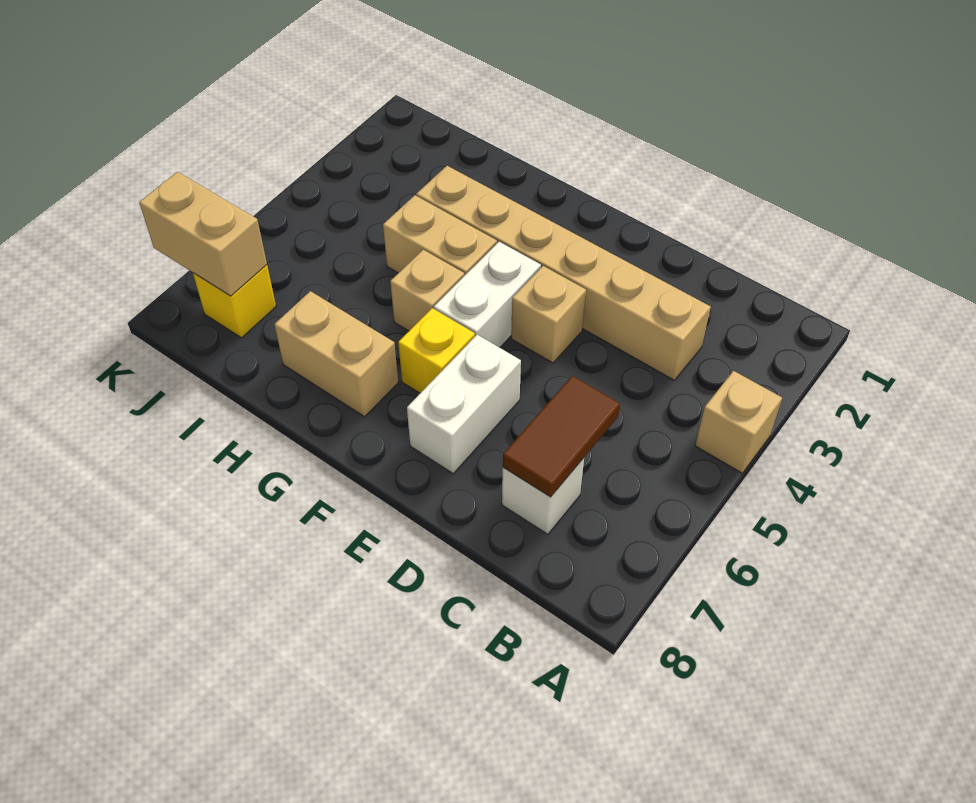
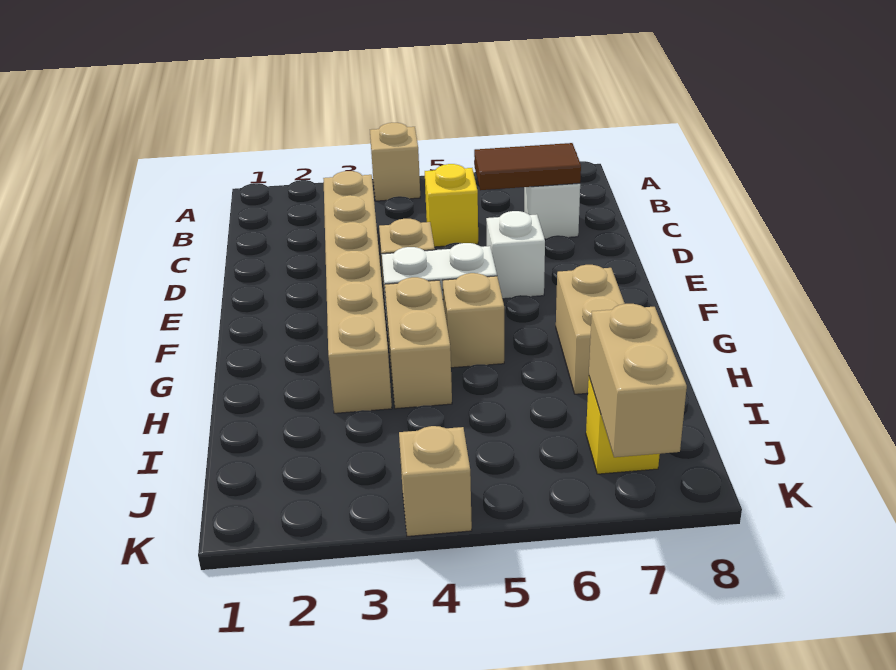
white brick E6:E7 level 1 -> white brick E6 level 1
yellow brick F6 level 1 -> yellow brick C5 level 1
none -> tan brick K4 level 1

